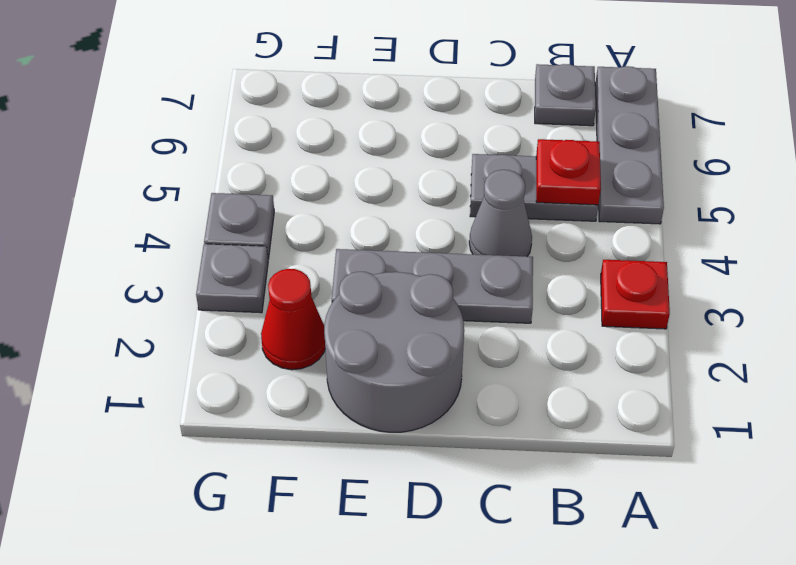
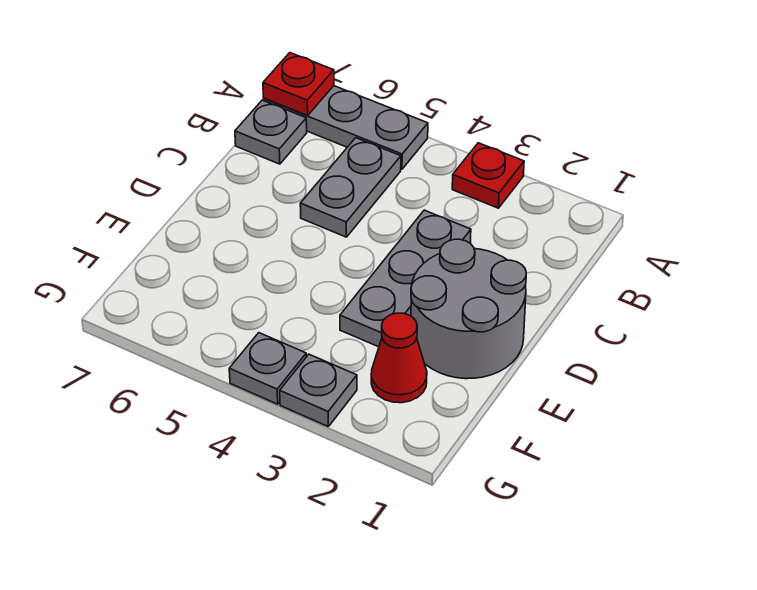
red plate B5 level 2 -> red plate A7 level 2
grey cone C4 level 1 -> none

